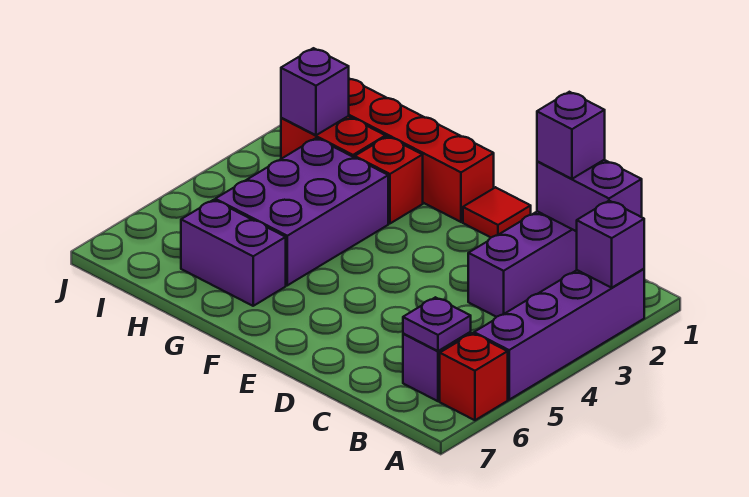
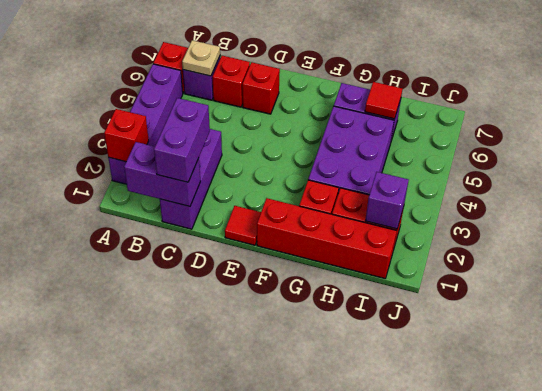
purple brick A2 level 2 -> red brick A2 level 2
purple plate B6 level 2 -> tan plate B6 level 2
purple brick C1 level 3 -> purple brick C1:C2 level 3
none -> red brick C6 level 1
none -> red brick D6 level 1
none -> red tile H6 level 2

